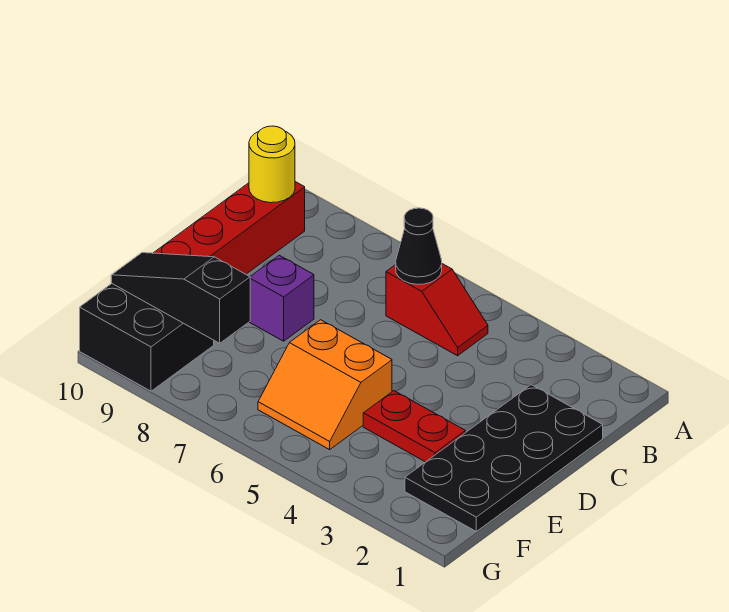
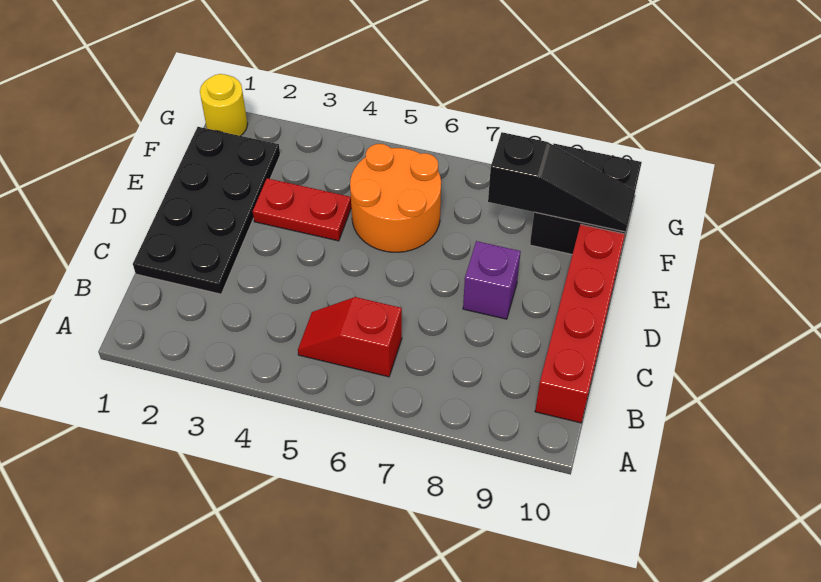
black cone B6 level 2 -> none
yellow round brick B10 level 2 -> yellow round brick G1 level 1
orange slope E5:F6 level 1 top E -> orange round brick E5:F6 level 1

